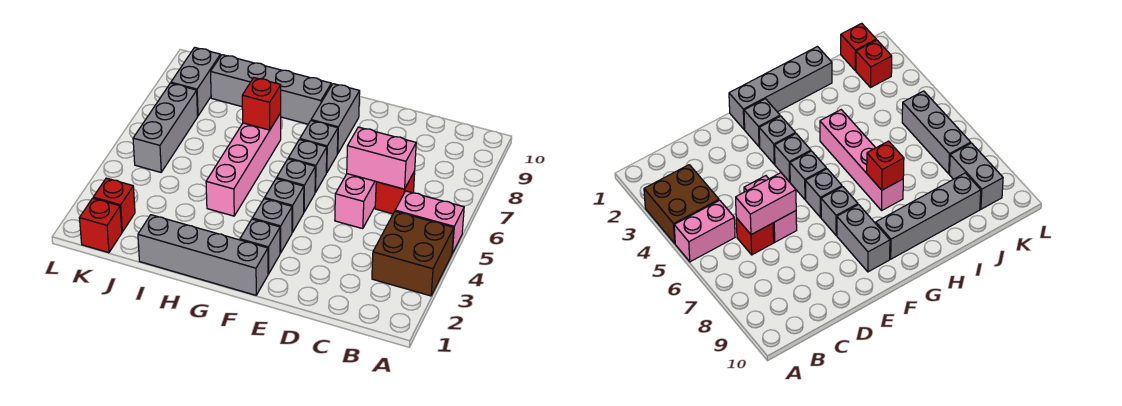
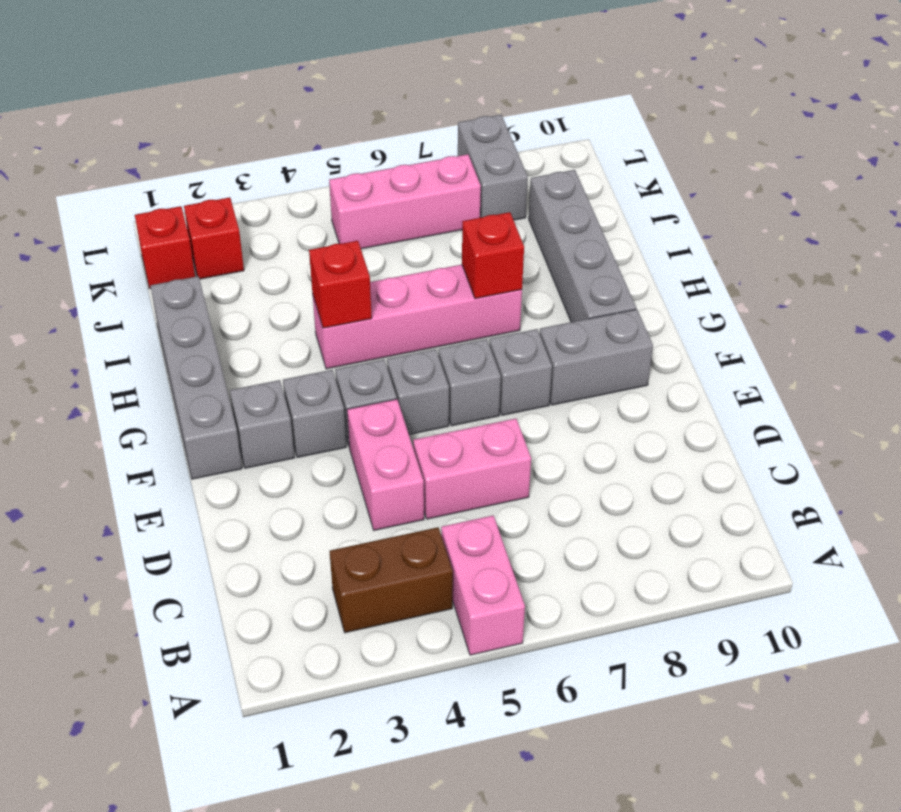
brown brick A3:B4 level 1 -> brown brick B3:B4 level 1
red brick C6 level 1 -> red brick H4 level 2
pink brick C6:D6 level 2 -> pink brick D4:E4 level 1
grey brick K5:K7 level 1 -> pink brick K5:K7 level 1
grey brick K8:K9 level 1 -> grey brick K8:L8 level 1

